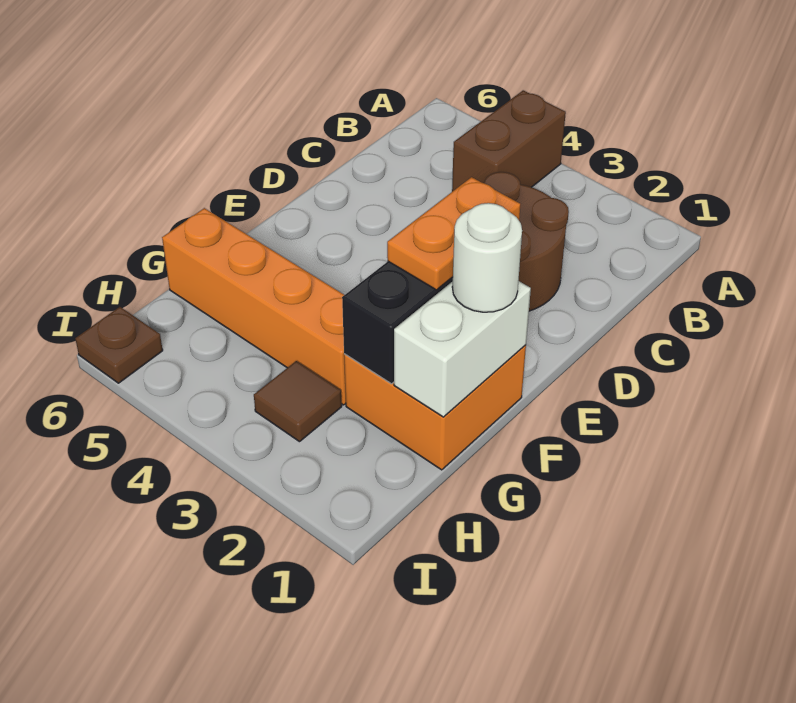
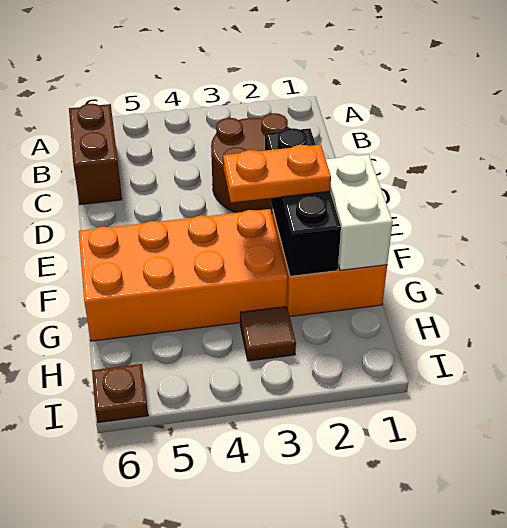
brown brick A4:B4 level 1 -> brown brick B6:C6 level 1
orange plate E2:F2 level 3 -> orange plate F2:F3 level 3
white round brick F1 level 3 -> none
orange brick G3:G6 level 1 -> orange brick F3:G6 level 1

